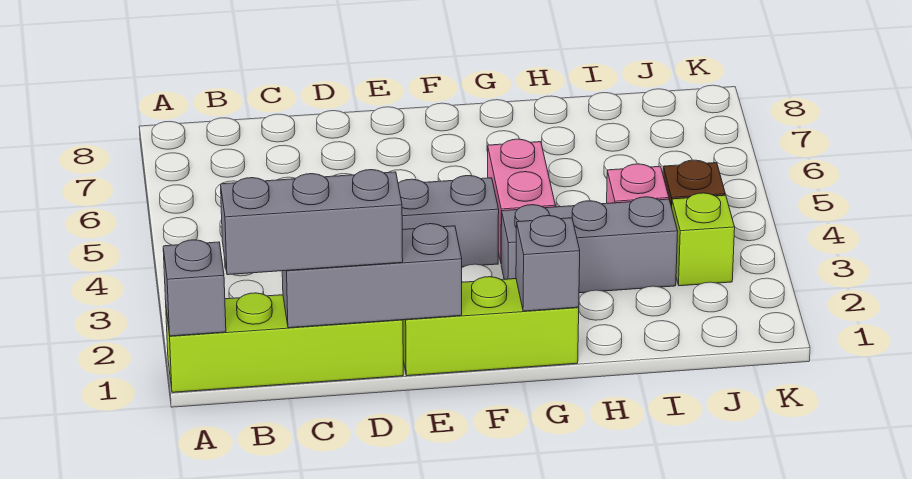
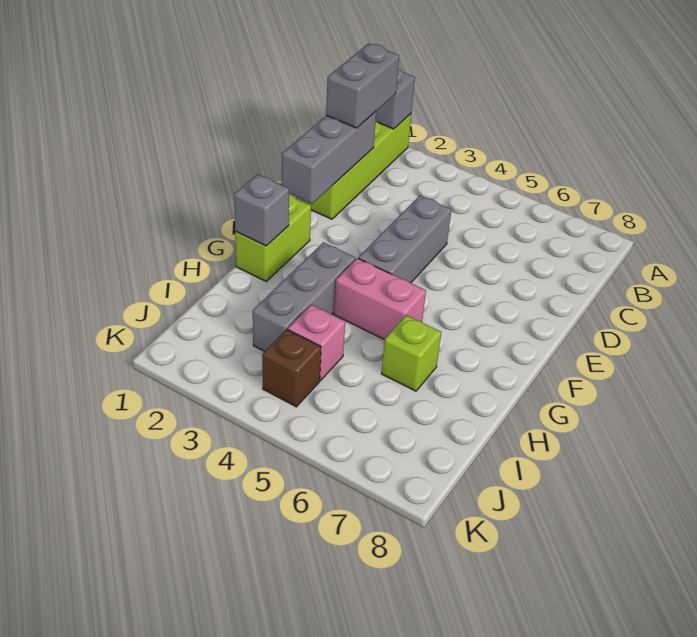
grey brick B1:D1 level 3 -> grey brick B1:C1 level 3
lime brick E1:G1 level 1 -> lime brick F1:G1 level 1
lime brick J3 level 1 -> lime brick H6 level 1

